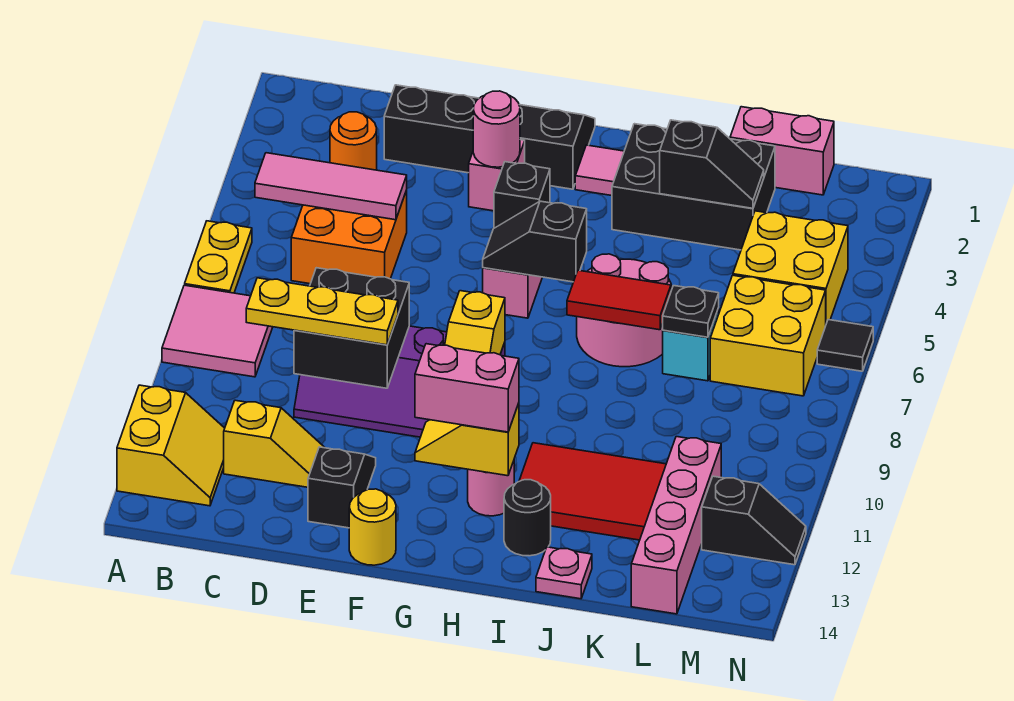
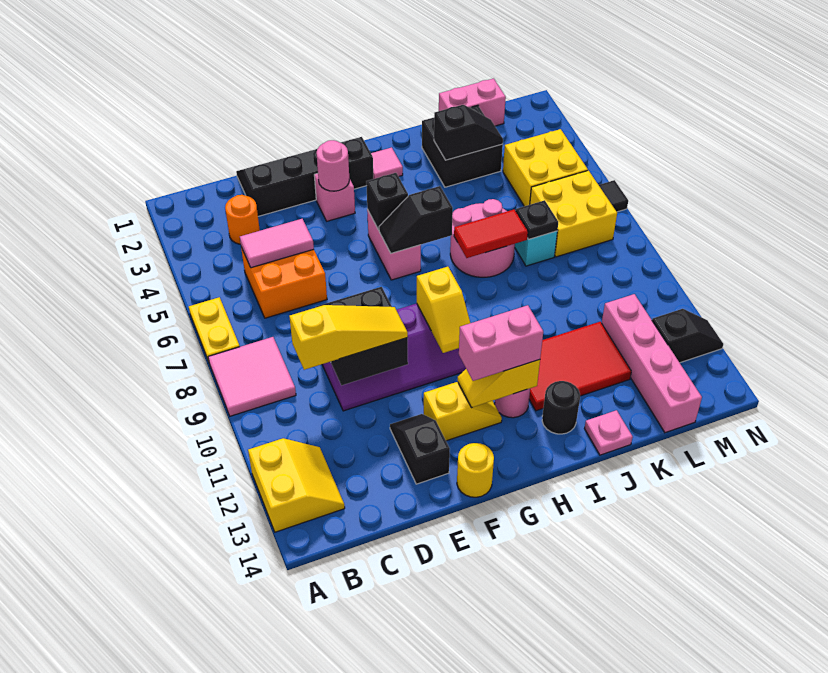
pink tile B5:D5 level 2 -> pink tile C5:D5 level 2
yellow plate C10:E10 level 3 -> yellow slope C10:E10 level 3 top C
yellow slope C12:D12 level 1 top C -> yellow slope F12:G12 level 1 top F
black brick I2:K3 level 1 -> black brick J2:K3 level 1

